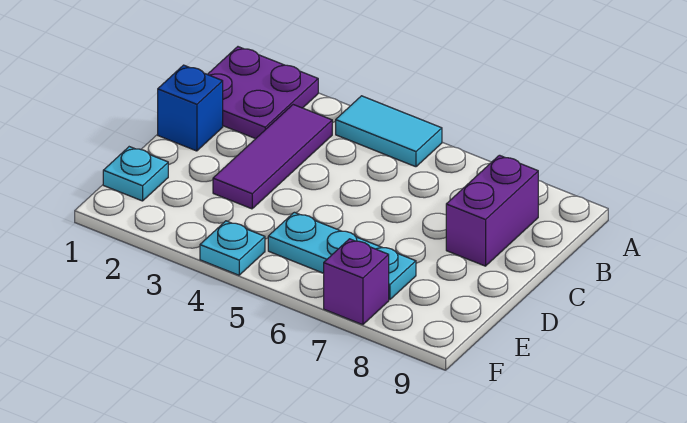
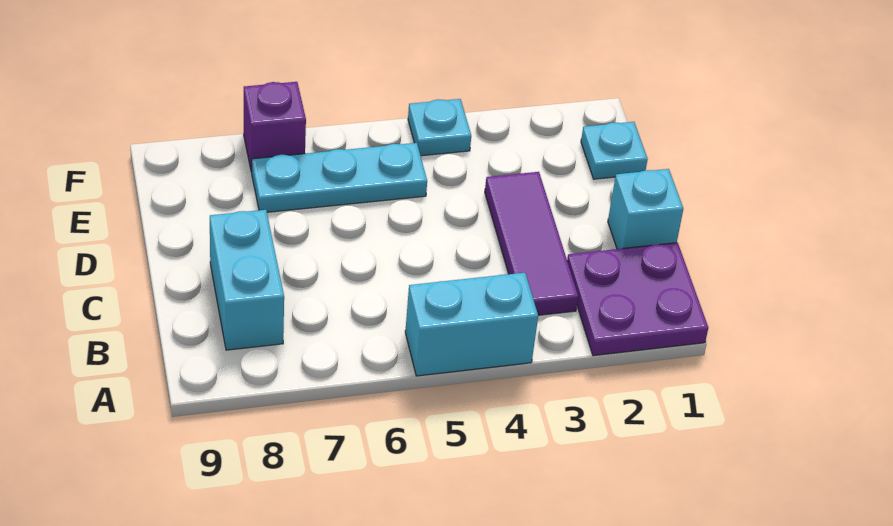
cyan tile A4:A5 level 1 -> cyan brick A4:A5 level 1
purple brick B8:C8 level 1 -> cyan brick B8:C8 level 1
blue brick C1 level 1 -> cyan brick C1 level 1

